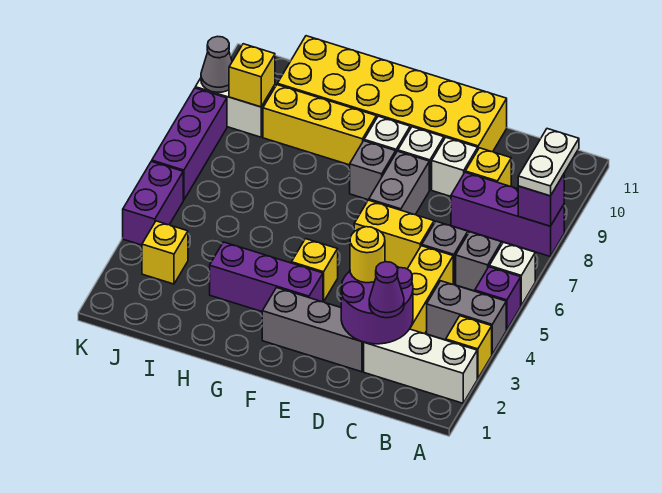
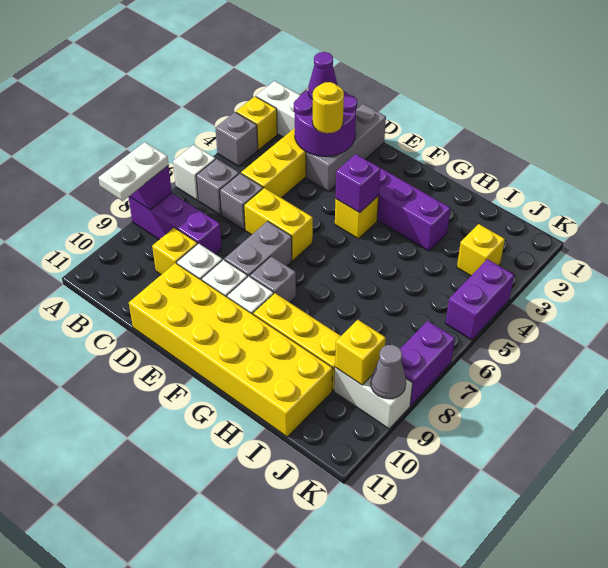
grey brick A4:B4 level 1 -> grey brick A4 level 1
purple brick A5 level 1 -> purple brick F4 level 2
grey brick D2:F2 level 1 -> grey brick D1:D3 level 1
purple brick K6:K8 level 1 -> purple brick K7:K8 level 1

